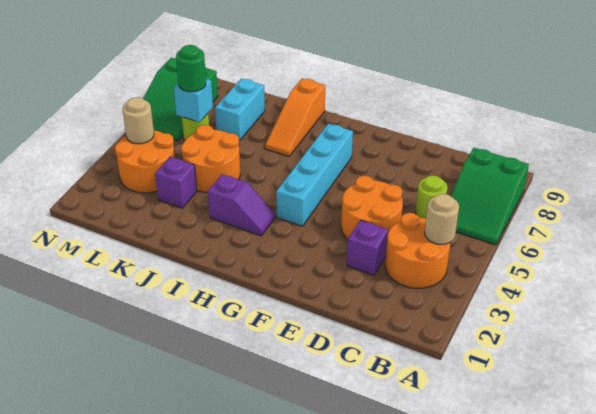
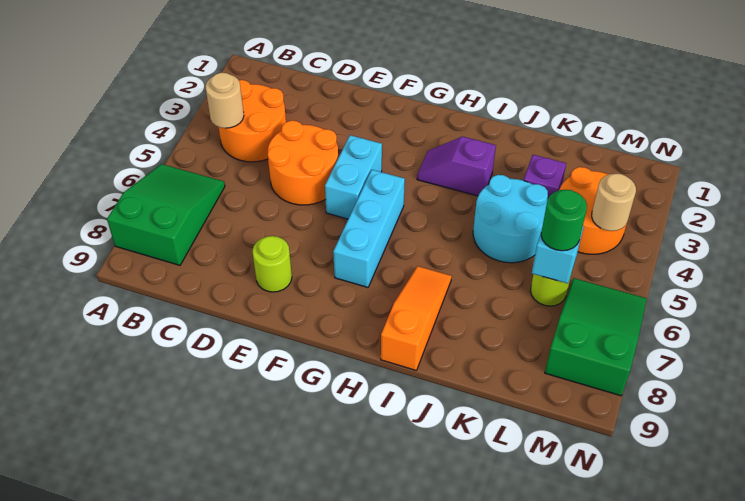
lime round brick C6 level 1 -> lime round brick E8 level 1
purple brick D3 level 1 -> none
cyan brick G4:G7 level 1 -> cyan brick G5:G7 level 1
orange round brick J4:K5 level 1 -> cyan round brick J4:K5 level 1
cyan brick K7:K8 level 1 -> cyan brick F4:F5 level 1

